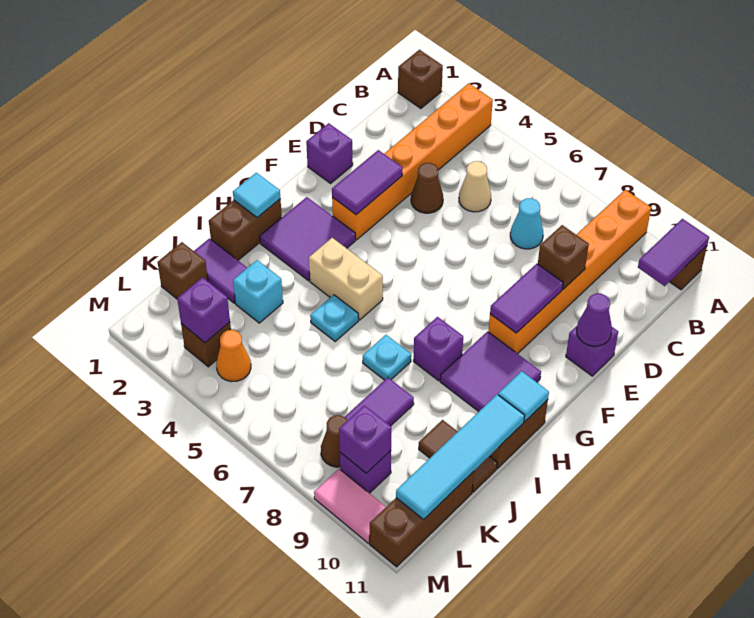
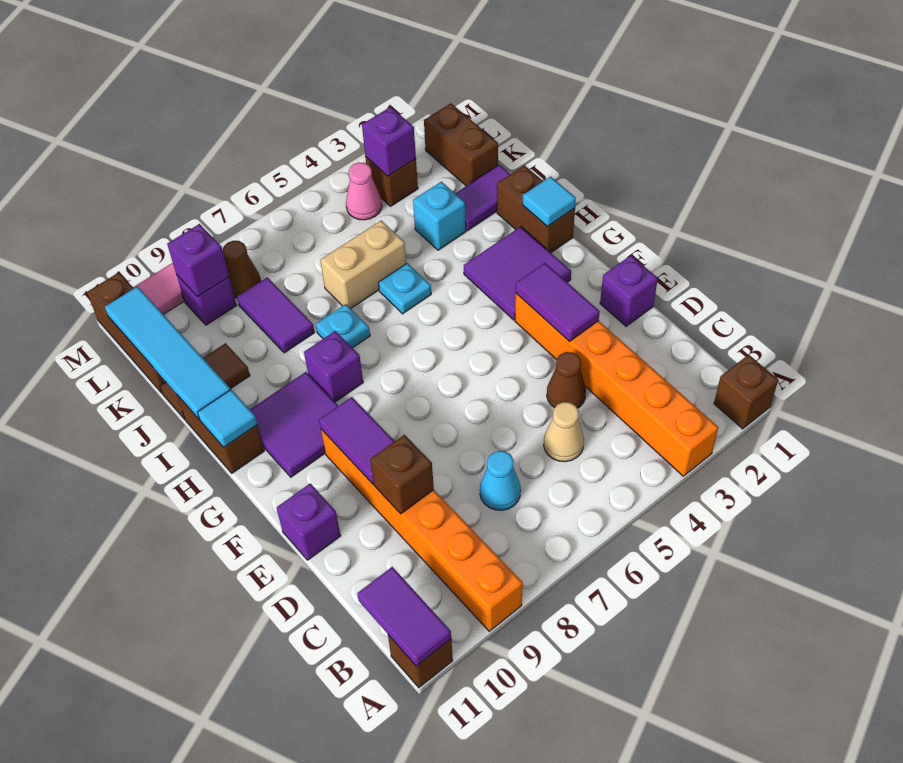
purple cone E11 level 2 -> none
tan brick H4:H5 level 1 -> tan brick J5:J6 level 1
brown brick K1 level 1 -> brown brick K1:L1 level 1
orange cone L4 level 1 -> pink cone L4 level 1

